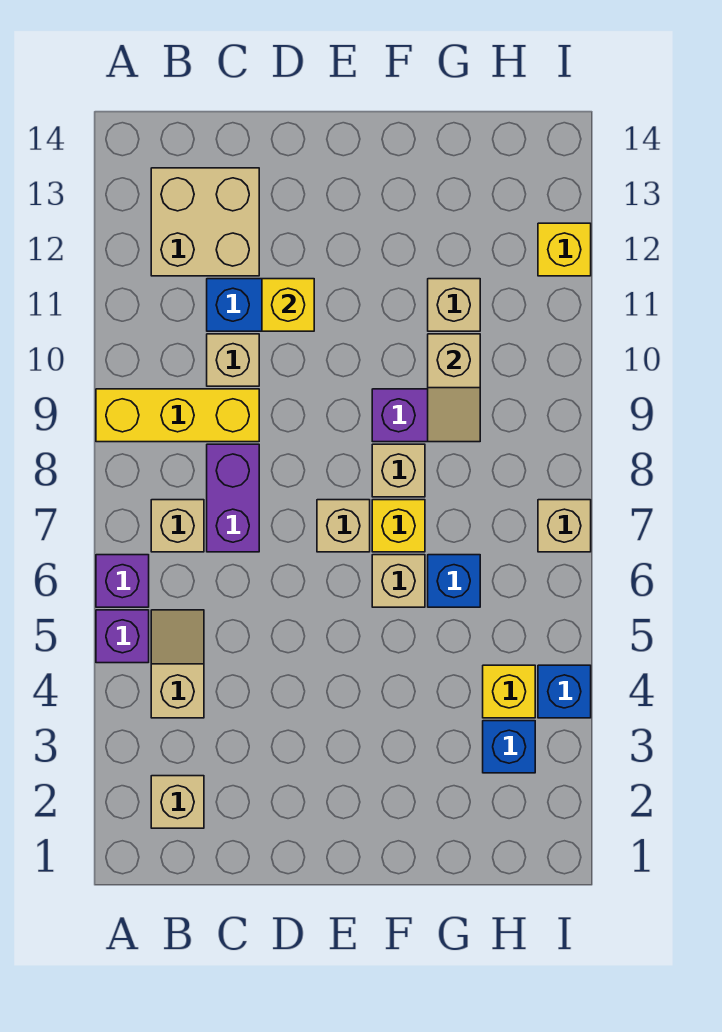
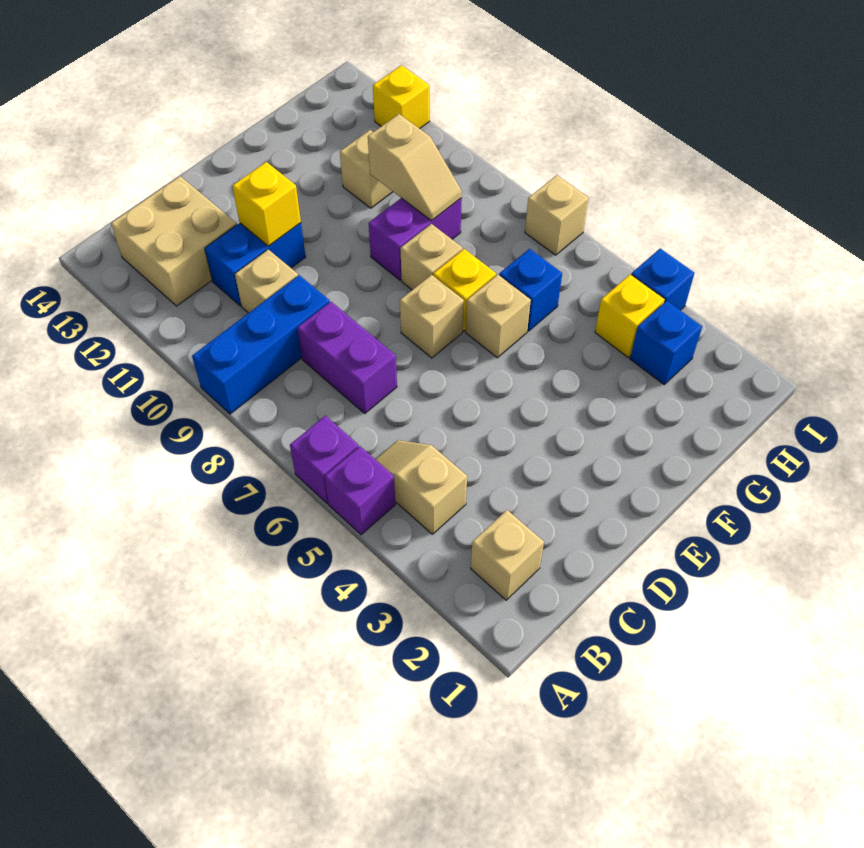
yellow brick A9:C9 level 1 -> blue brick A9:C9 level 1
tan brick B7 level 1 -> none

